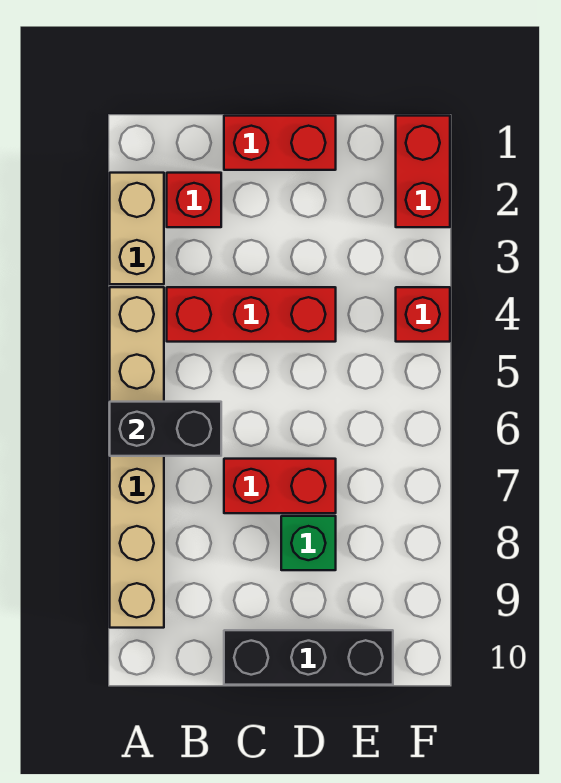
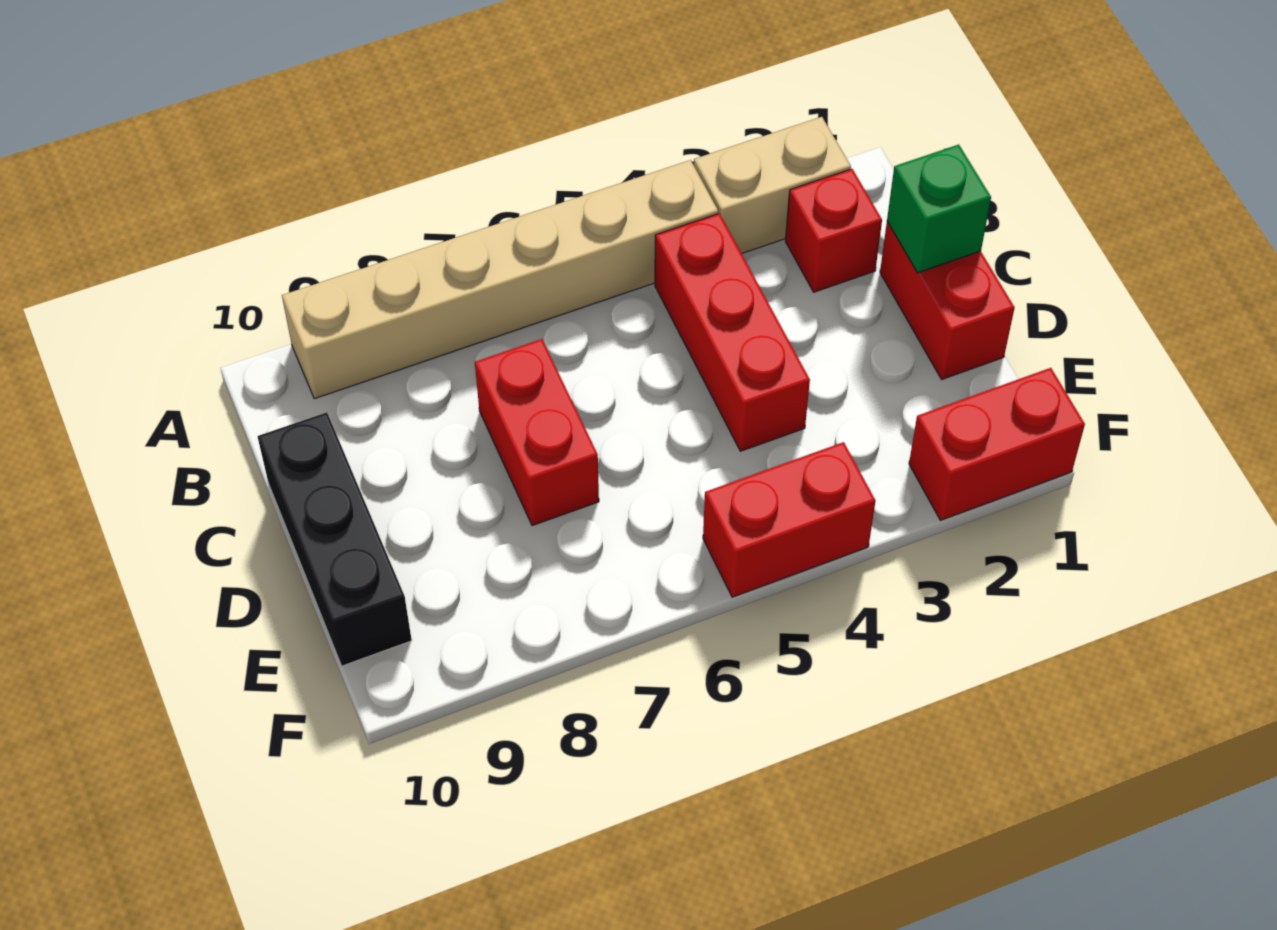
black brick A6:B6 level 2 -> none
green brick D8 level 1 -> green brick C1 level 2
red brick F4 level 1 -> red brick F4:F5 level 1

